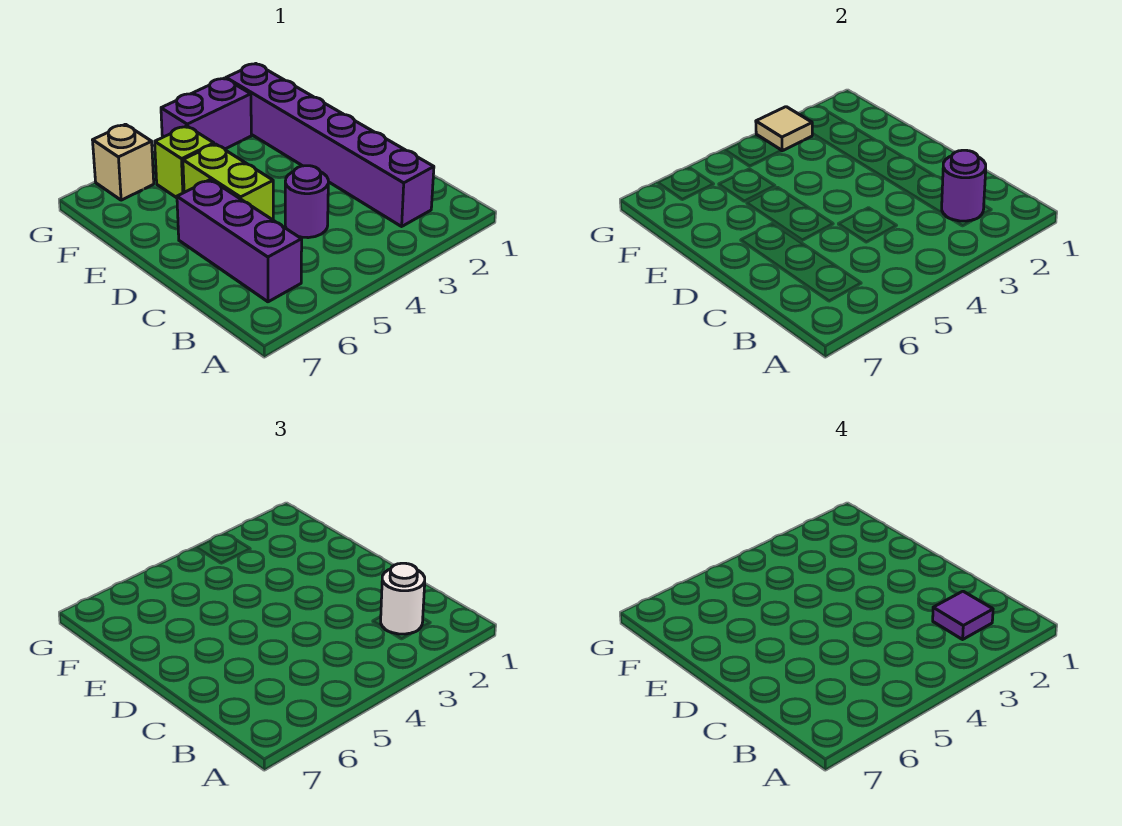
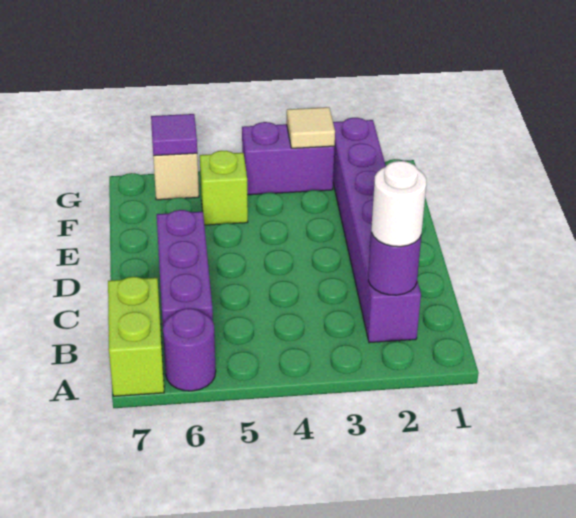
purple tile B2 level 4 -> purple tile G6 level 2
purple round brick C4 level 1 -> purple round brick A6 level 1
lime brick D5:E5 level 1 -> lime brick A7:B7 level 1

